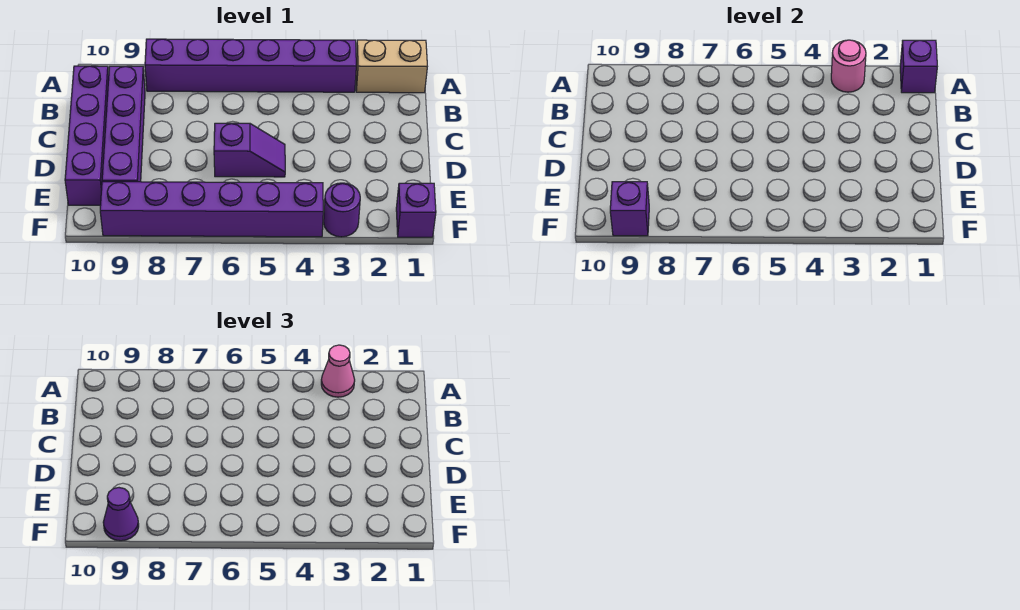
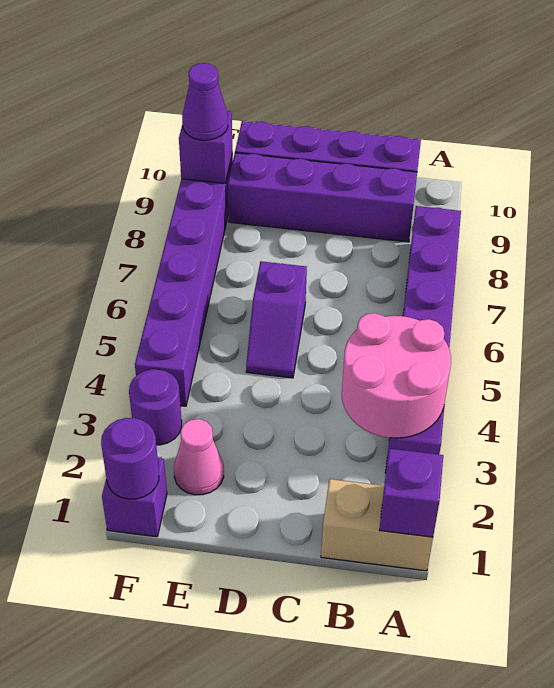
tan brick A1:A2 level 1 -> tan brick A1:B1 level 1
pink round brick A3 level 2 -> pink round brick A3:B4 level 2
pink cone A3 level 3 -> pink cone E2 level 1
none -> purple round brick F1 level 2

